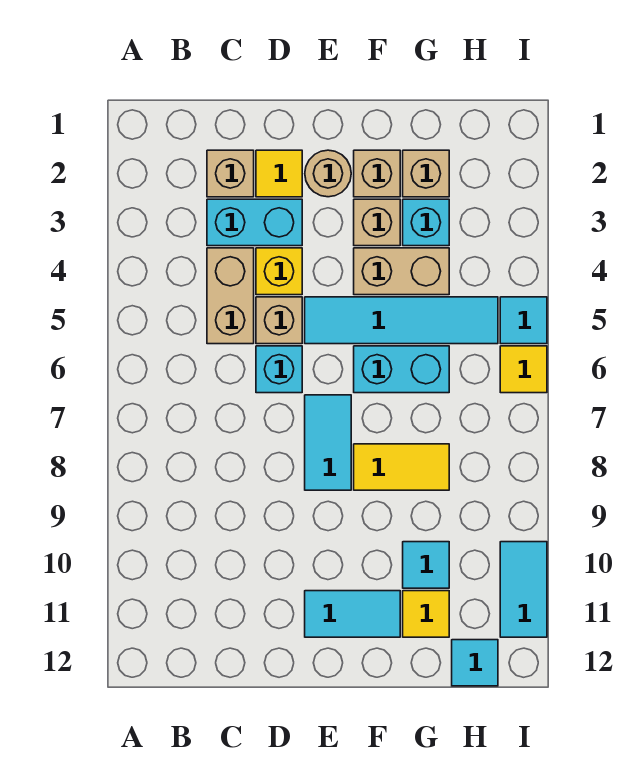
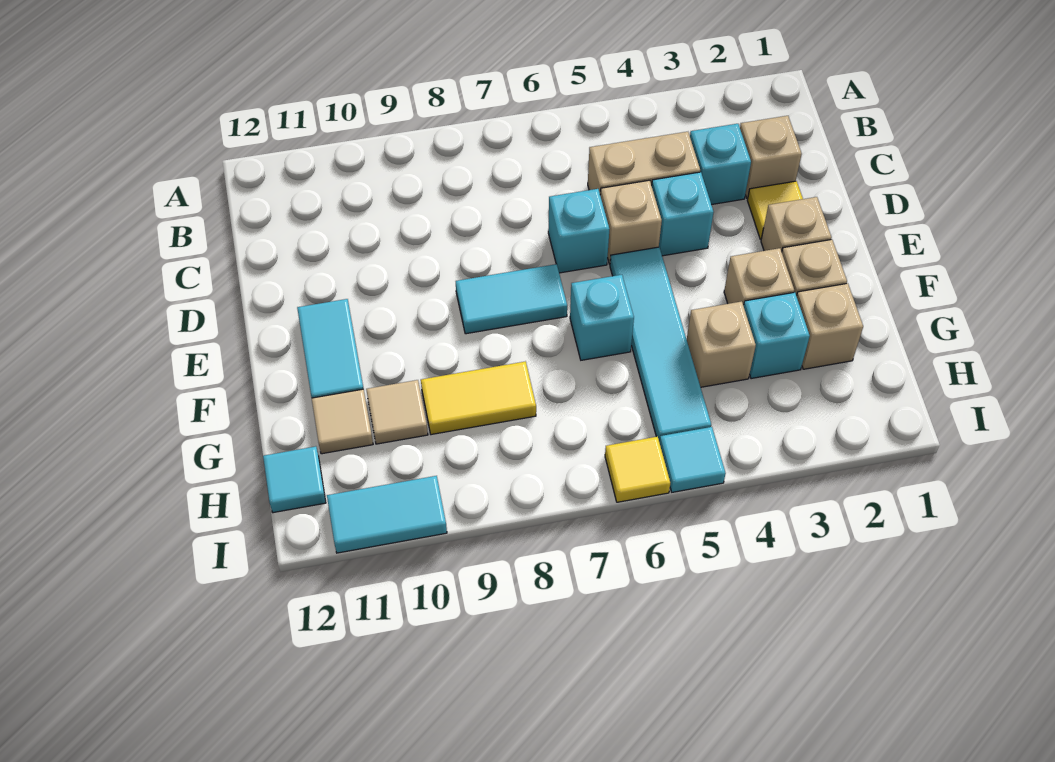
cyan brick C3:D3 level 1 -> cyan brick C3 level 1
yellow brick D4 level 1 -> cyan brick D4 level 1
tan round brick E2 level 1 -> tan brick E2 level 1
tan brick F4:G4 level 1 -> tan brick G4 level 1
cyan brick F6:G6 level 1 -> cyan brick F6 level 1
yellow tile F8:G8 level 1 -> yellow tile G8:G9 level 1
cyan tile G10 level 1 -> tan tile G10 level 1
yellow tile G11 level 1 -> tan tile G11 level 1

